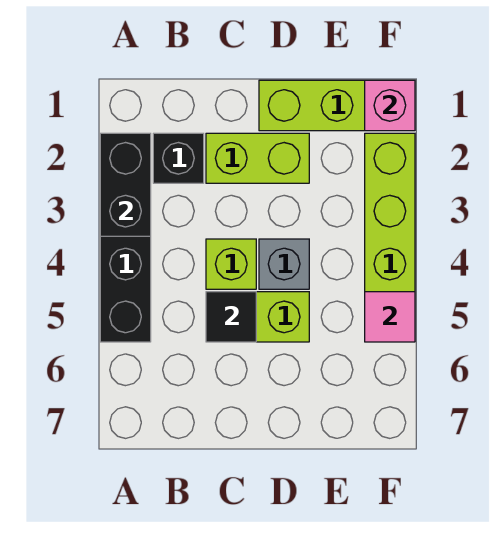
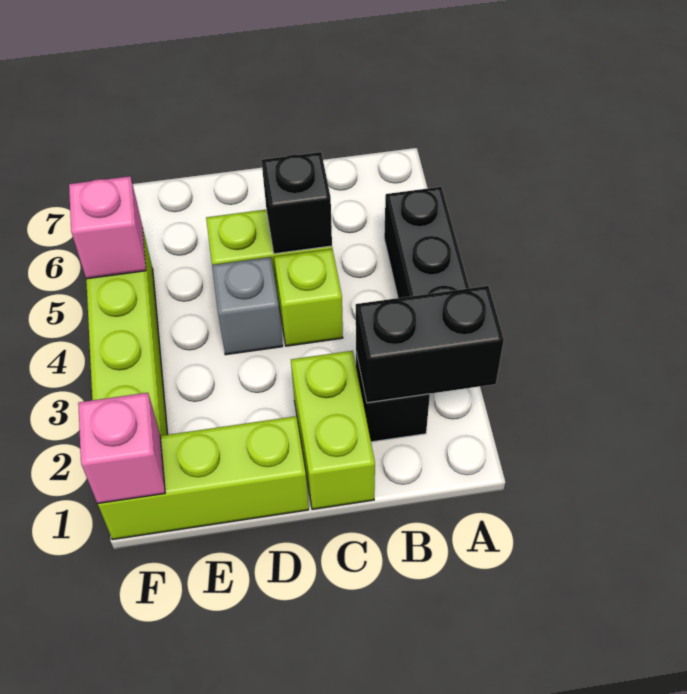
black brick A2:A3 level 2 -> black brick A2:B2 level 2
lime brick C2:D2 level 1 -> lime brick C1:C2 level 1
black tile C5 level 2 -> black brick C5 level 2
pink tile F5 level 2 -> pink brick F5 level 2

